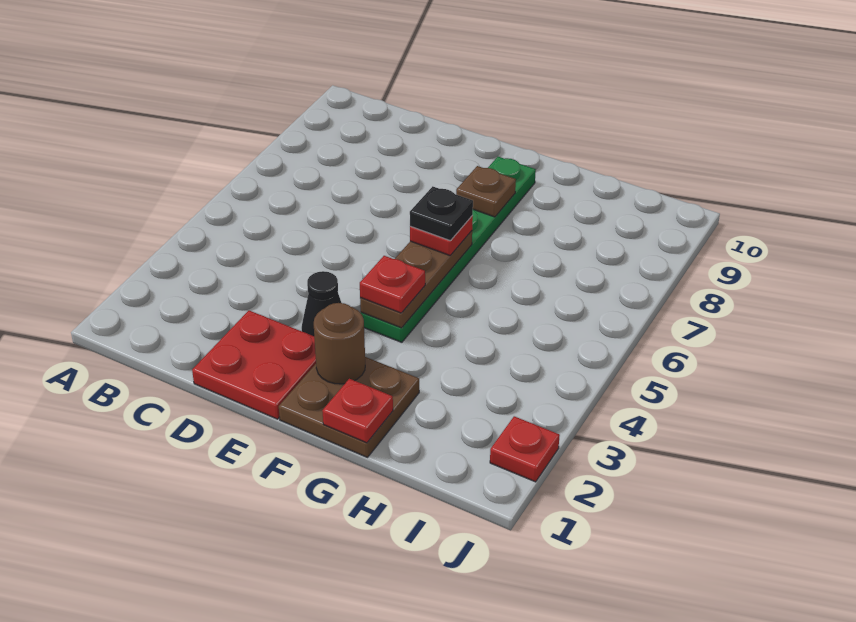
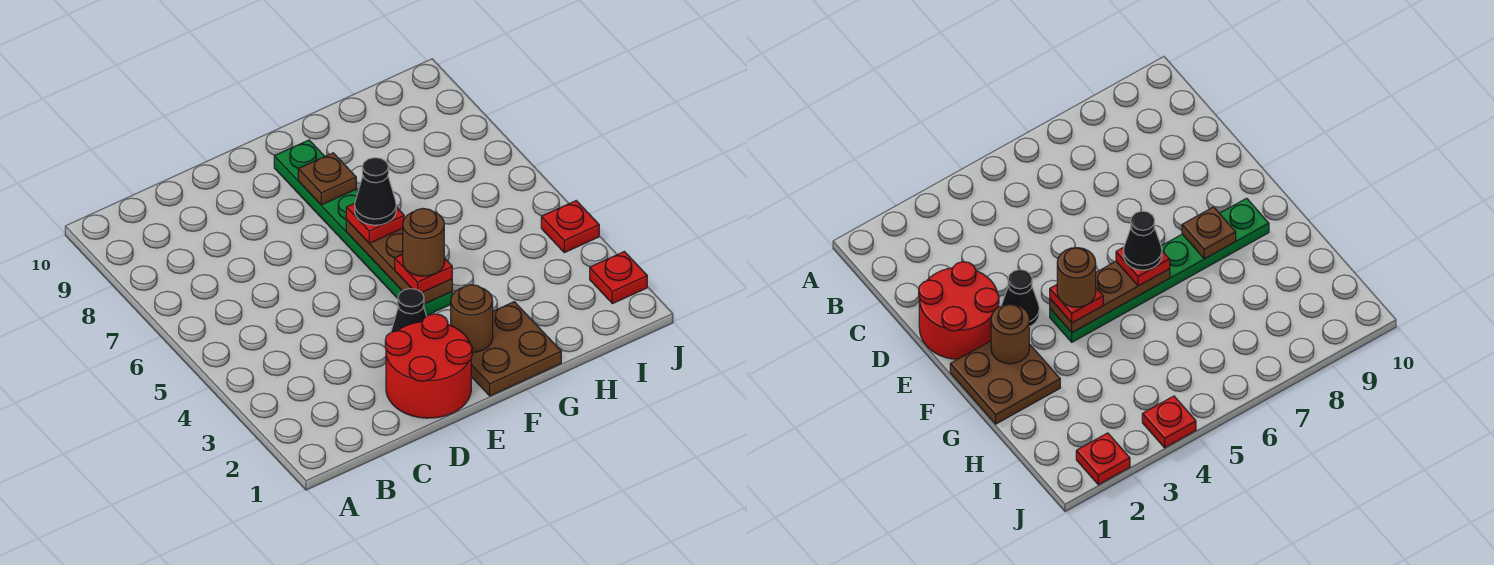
red plate D1:E2 level 1 -> red round brick D1:E2 level 1
none -> brown round brick F4 level 4
black plate F6 level 4 -> black cone F6 level 4
red plate G1 level 2 -> red plate J4 level 1

